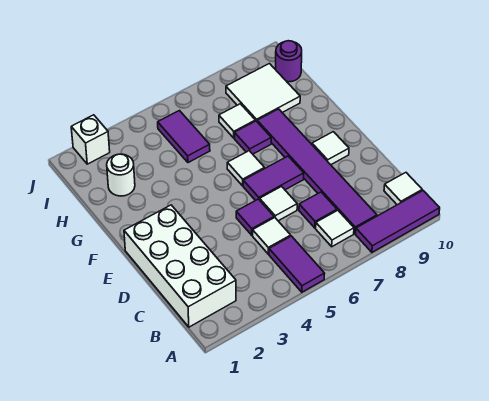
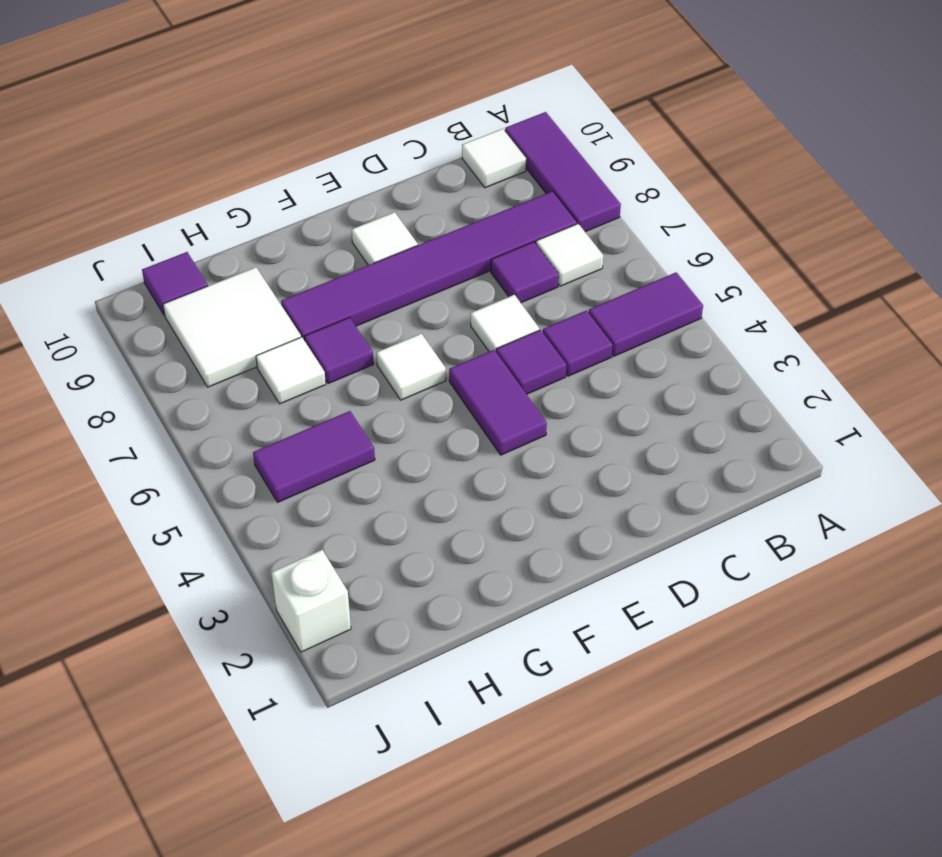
white brick B1:E2 level 1 -> none
white tile C5 level 1 -> purple tile C5 level 1
purple tile E6:E7 level 1 -> purple tile E4:E5 level 1
white round brick H2 level 1 -> none
purple round brick I10 level 1 -> purple tile I10 level 1

